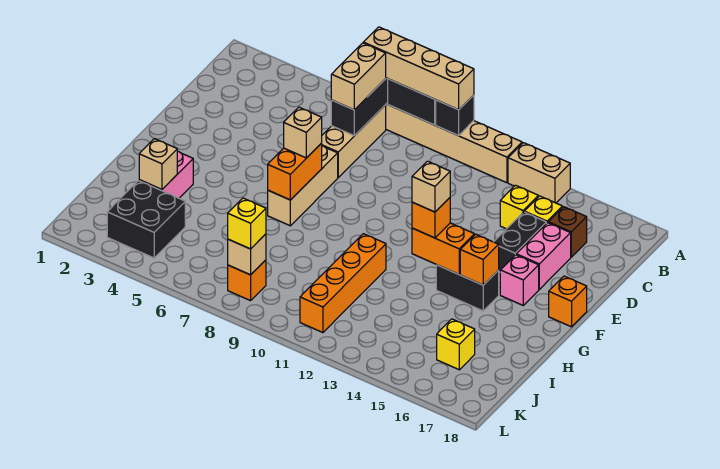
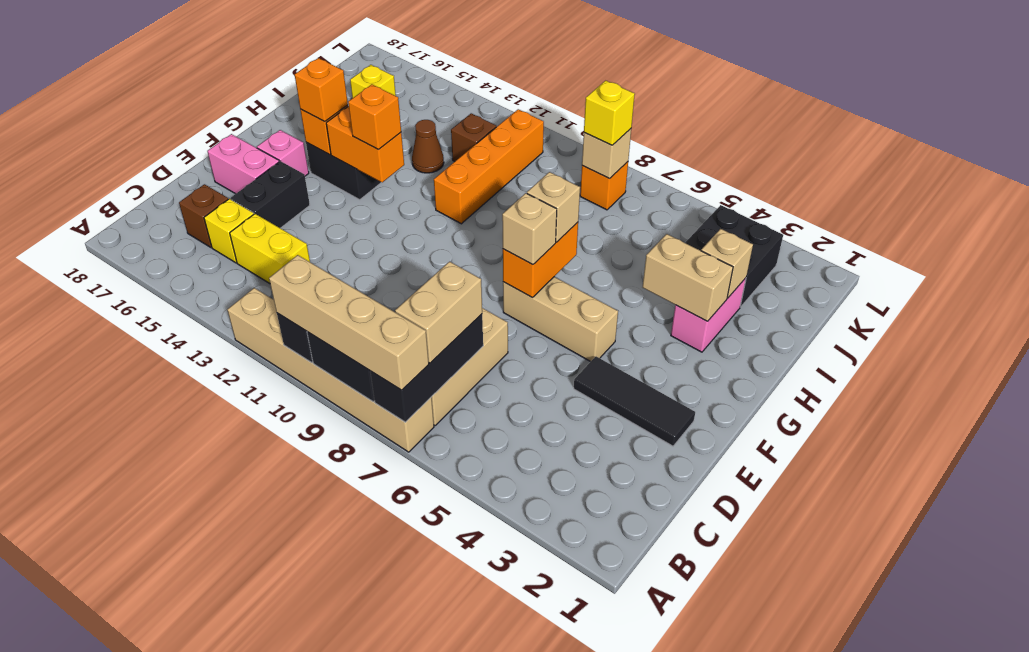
tan brick A13:A14 level 1 -> tan brick H3:H4 level 2
yellow brick C14 level 1 -> yellow brick C13:C14 level 1
pink brick D16:E16 level 1 -> pink brick E16:E17 level 1
none -> black tile E2:E4 level 1
tan brick E7:G7 level 1 -> tan brick F5:F7 level 1
orange brick F18 level 1 -> orange brick G15 level 3
tan brick G13 level 4 -> tan brick G7 level 3
none -> brown cone I13 level 1
none -> brown brick J12 level 1

